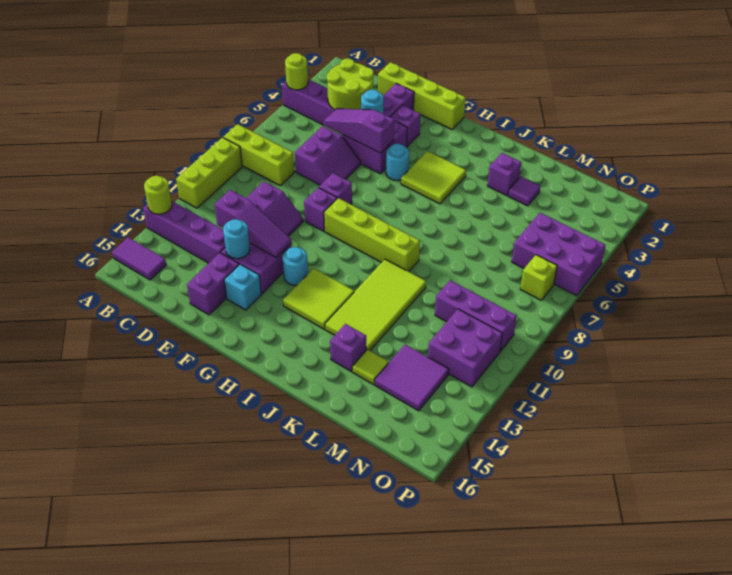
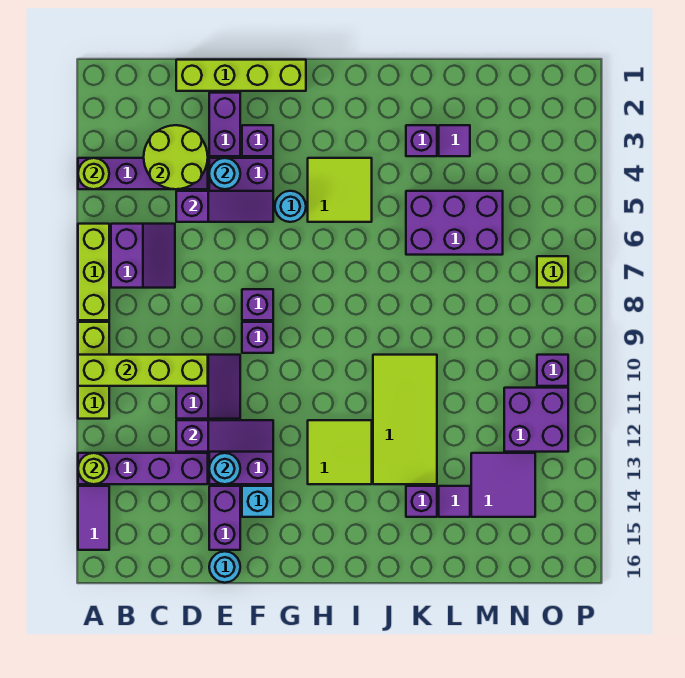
lime brick A8:C8 level 1 -> lime brick A6:A8 level 1
purple tile A15:B15 level 1 -> purple tile A14:A15 level 1
purple slope D5:F5 level 2 top F -> purple slope D5:F5 level 2 top D
purple slope D6:E7 level 1 top D -> purple slope B6:C7 level 1 top B
lime brick G9:J9 level 1 -> lime brick A10:D10 level 2
cyan round brick G12 level 1 -> cyan round brick E16 level 1
lime tile L14 level 1 -> purple tile L14 level 1
purple brick M10:O10 level 1 -> purple brick O10 level 1
purple brick N5:P6 level 1 -> purple brick K5:M6 level 1

